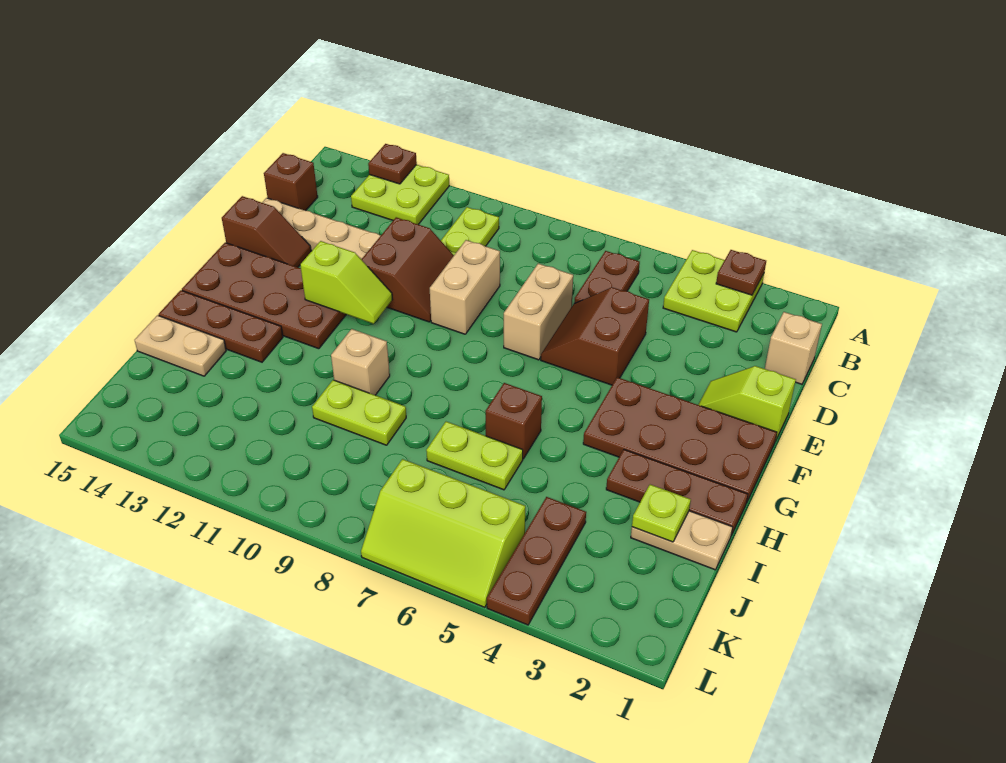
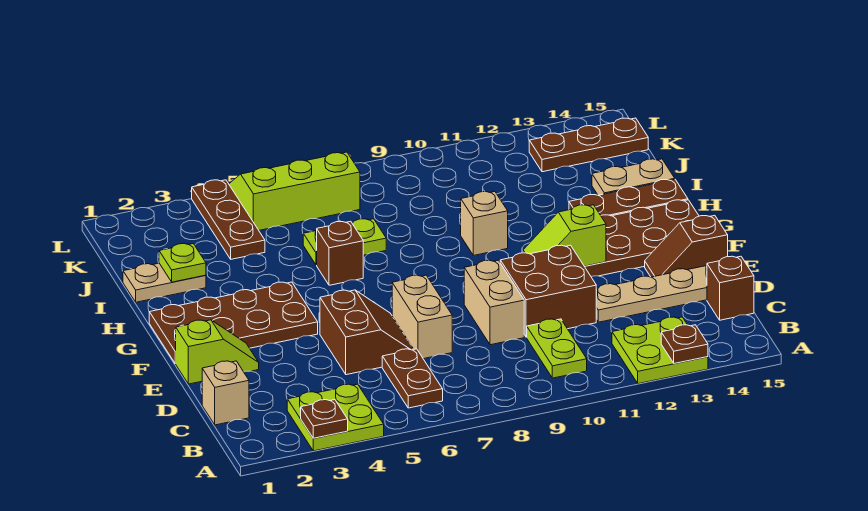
brown slope D10:E11 level 1 top 11 -> brown brick D10:E11 level 1
brown plate H1:H3 level 1 -> brown plate K13:K15 level 1
lime plate I9:I10 level 1 -> none

